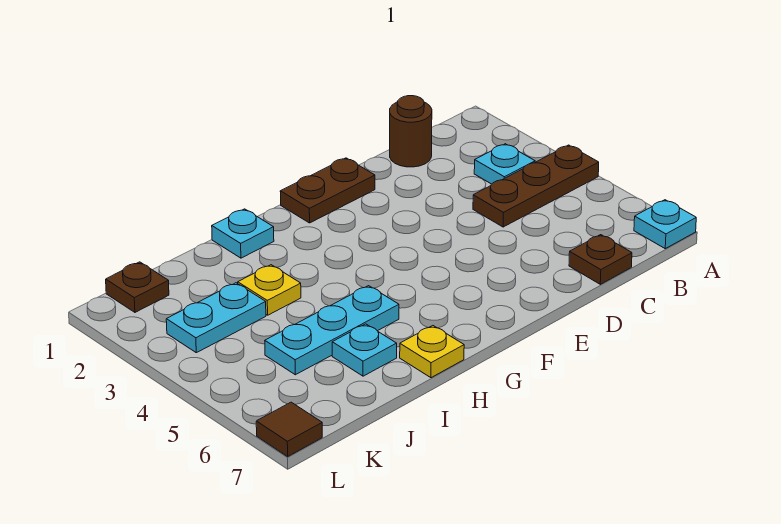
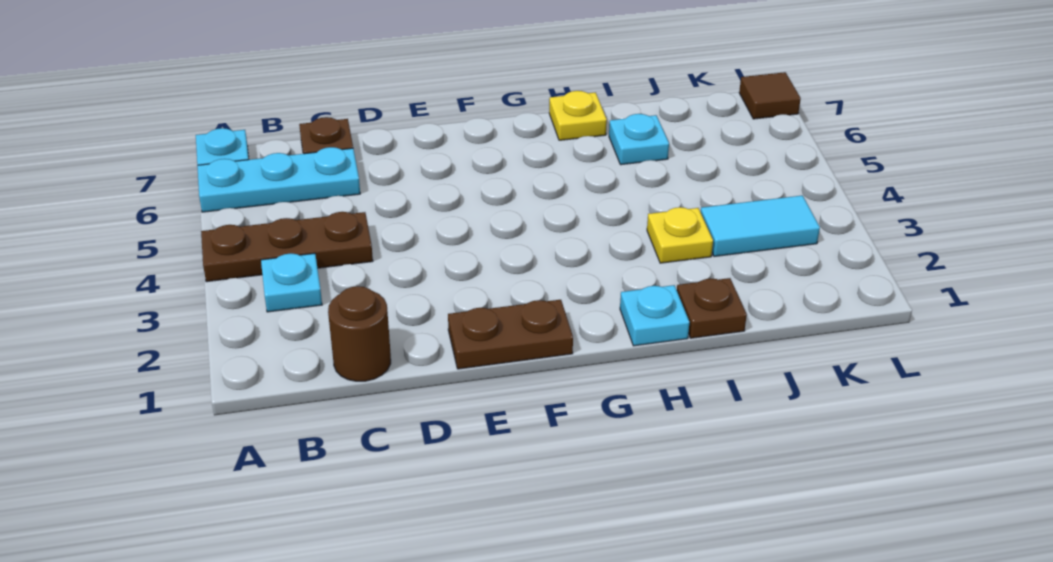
cyan plate H5:J5 level 1 -> cyan plate A6:C6 level 1
cyan plate J3:K3 level 1 -> cyan tile J3:K3 level 1
brown plate K1 level 1 -> brown plate I1 level 1

